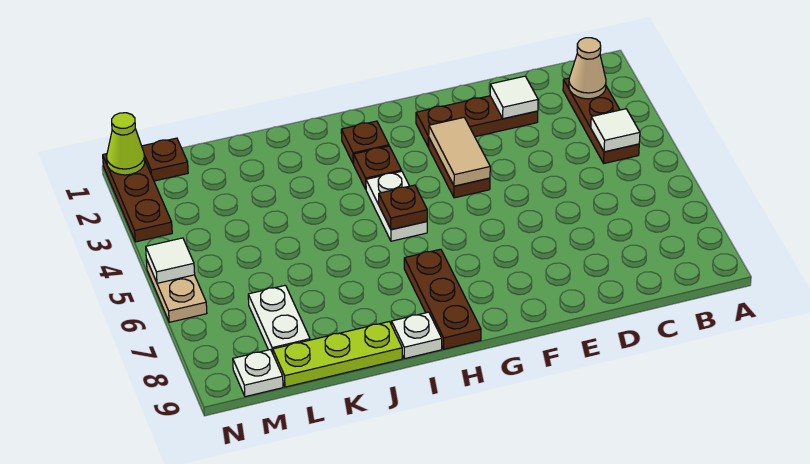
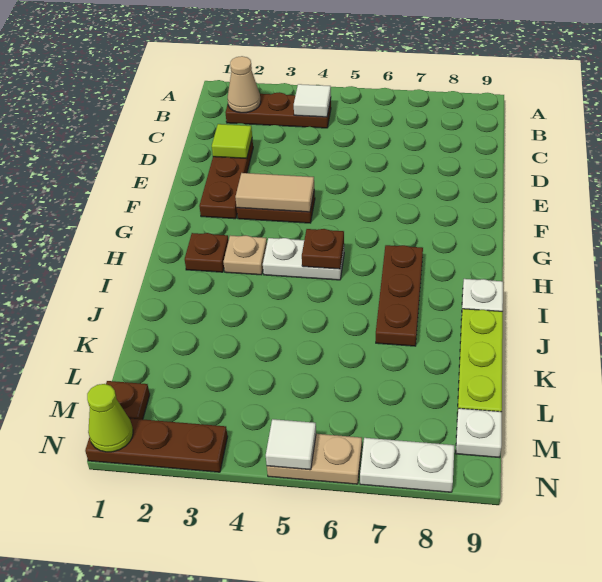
white tile D2 level 2 -> lime tile D2 level 2
brown plate H3 level 1 -> tan plate H3 level 1
brown plate H7:H9 level 1 -> brown plate H7:J7 level 1
white plate L7:L8 level 1 -> white plate N7:N8 level 1

